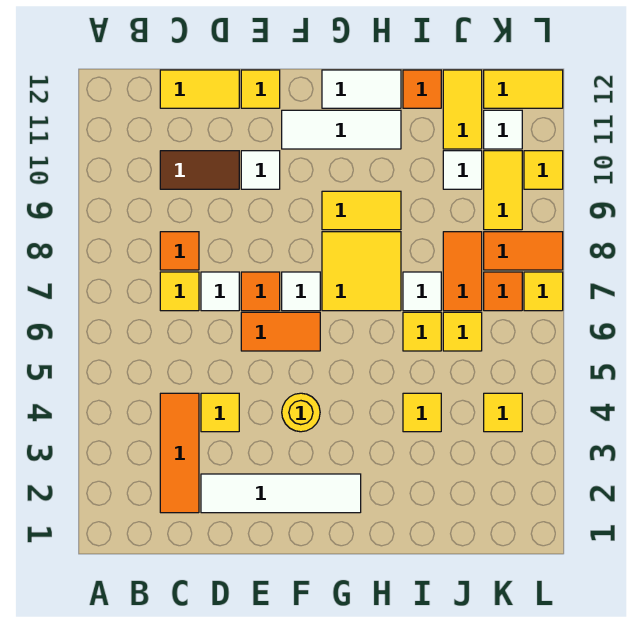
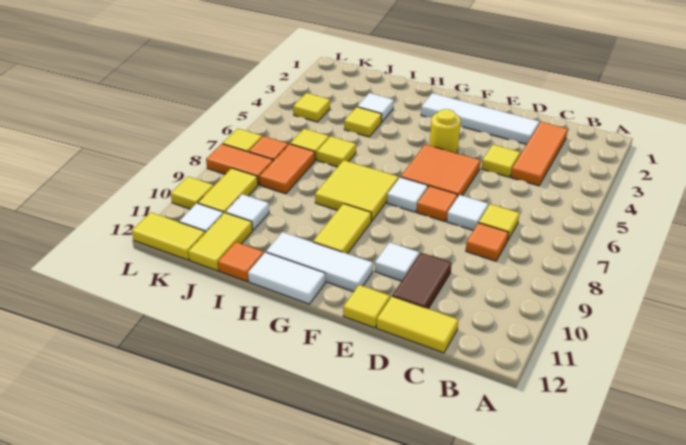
brown tile C10:D10 level 1 -> brown tile D10:D11 level 1
orange tile E6:F6 level 1 -> orange tile E5:F6 level 1
yellow tile G9:H9 level 1 -> yellow tile G9:G10 level 1
white tile I7 level 1 -> white tile I3 level 1

